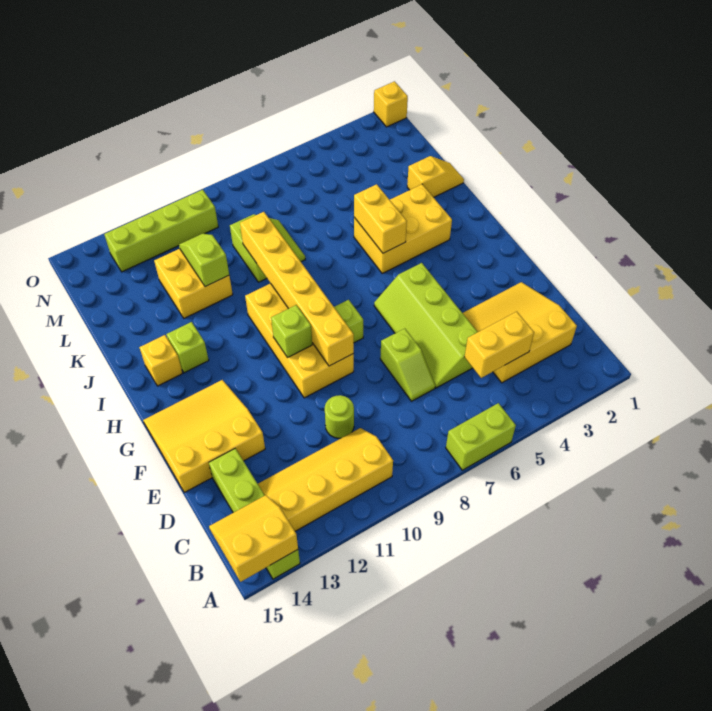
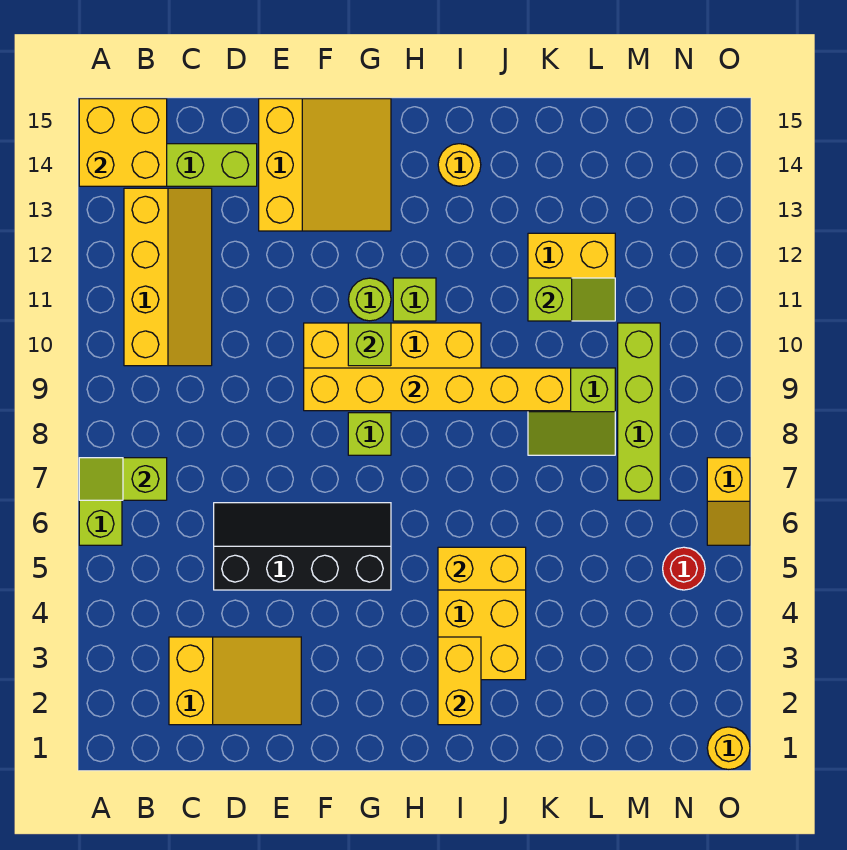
yellow slope A14:B15 level 2 top A -> yellow brick A14:B15 level 2
yellow slope C2:E4 level 1 top C -> yellow slope C2:E3 level 1 top C
yellow brick C4:C5 level 2 -> yellow brick I2:I3 level 2
lime slope D5:G6 level 1 top 5 -> black slope D5:G6 level 1 top 5
lime slope D7:E7 level 1 top E -> lime slope A7:B7 level 2 top B
lime round brick D10 level 1 -> lime round brick G11 level 1
lime brick I13 level 1 -> lime brick H11 level 1
yellow brick I14 level 1 -> yellow round brick I14 level 1
yellow slope K1:K2 level 1 top 2 -> yellow slope O6:O7 level 1 top 7
none -> red round brick N5 level 1
lime brick N10:N13 level 1 -> lime brick M7:M10 level 1
yellow brick O1 level 1 -> yellow round brick O1 level 1

